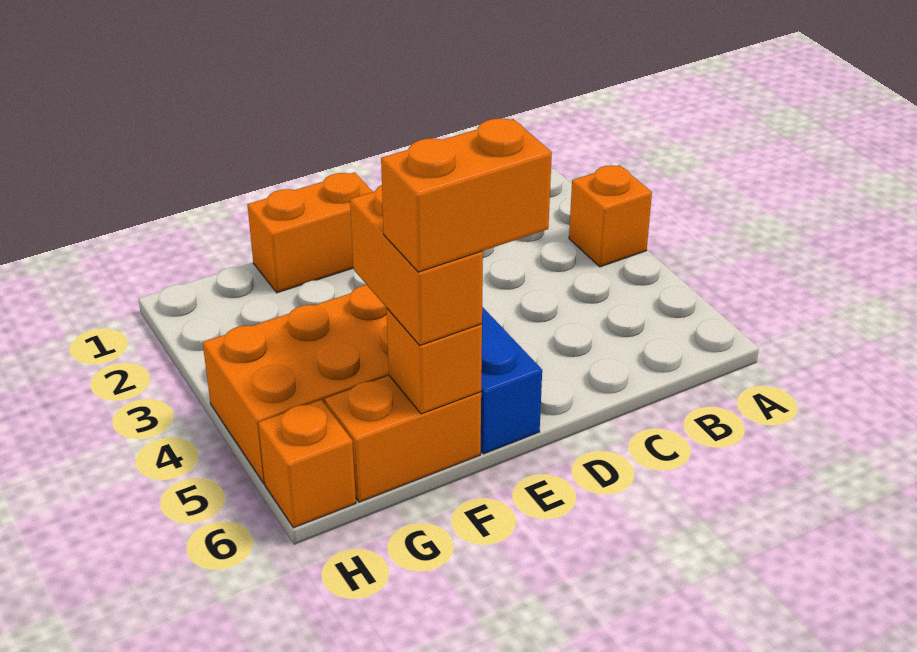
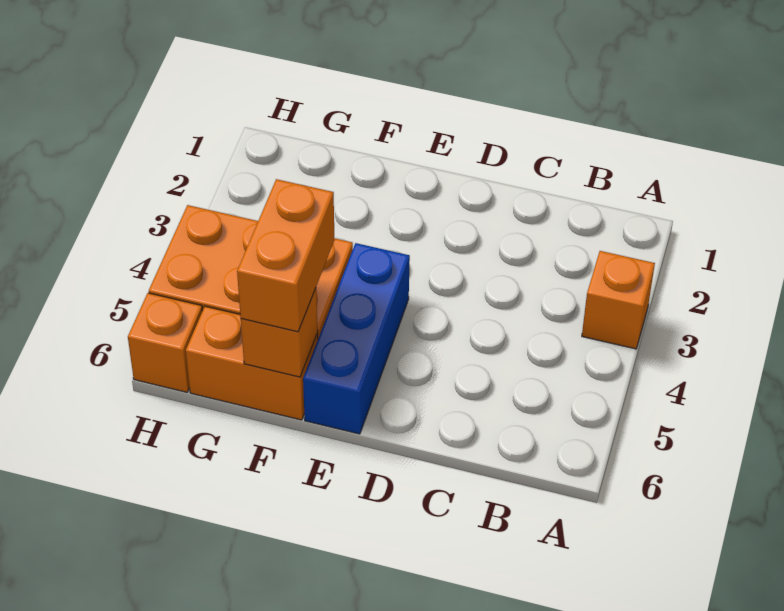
orange brick E1:F1 level 1 -> none
orange brick E6:F6 level 4 -> none

